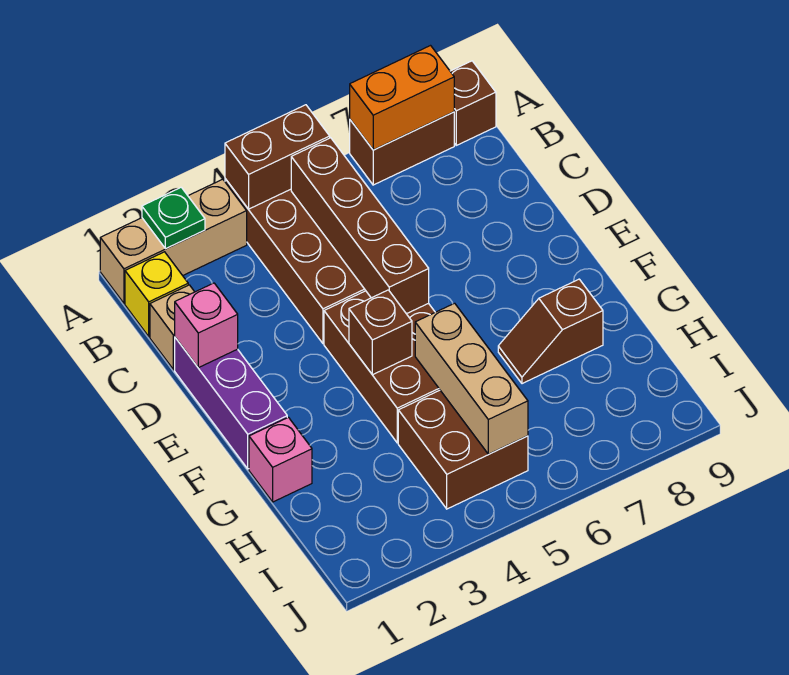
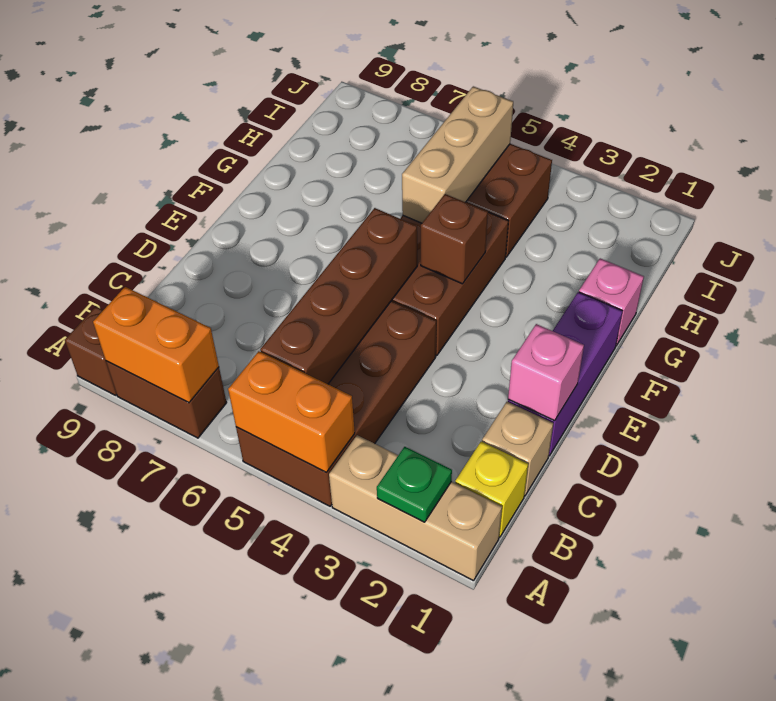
brown brick A4:A5 level 2 -> orange brick A4:A5 level 2
brown slope G7:G8 level 1 top 8 -> none

